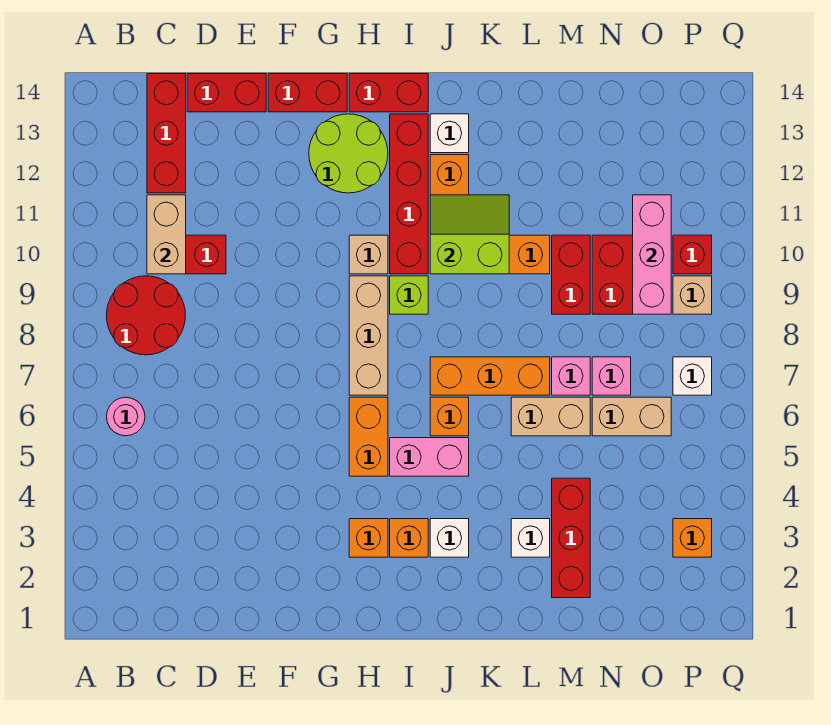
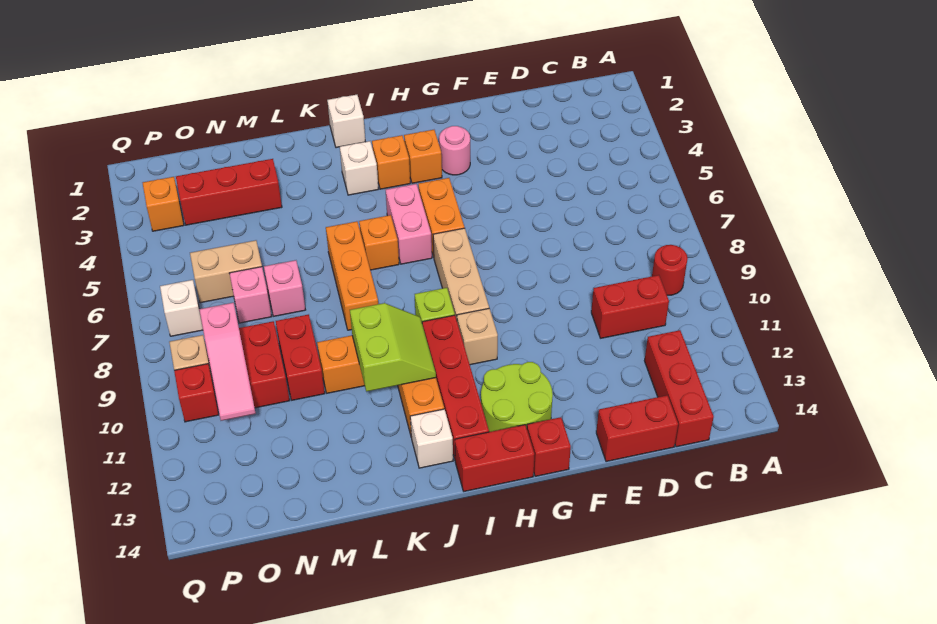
pink round brick B6 level 1 -> pink round brick G3 level 1
red round brick B8:C9 level 1 -> red round brick B9 level 1
tan brick C10:C11 level 2 -> none
red brick F14:G14 level 1 -> red brick G14 level 1
pink brick I5:J5 level 1 -> pink brick I5:I6 level 1
orange brick J7:L7 level 1 -> orange brick K6:K8 level 1
lime slope J10:K11 level 2 top 10 -> lime slope J10:K11 level 2 top K
white brick L3 level 1 -> white brick J1 level 1
tan brick L6:M6 level 1 -> none
red brick M2:M4 level 1 -> red brick M3:O3 level 1
pink brick O9:O11 level 2 -> pink slope O9:O11 level 2 top 9

